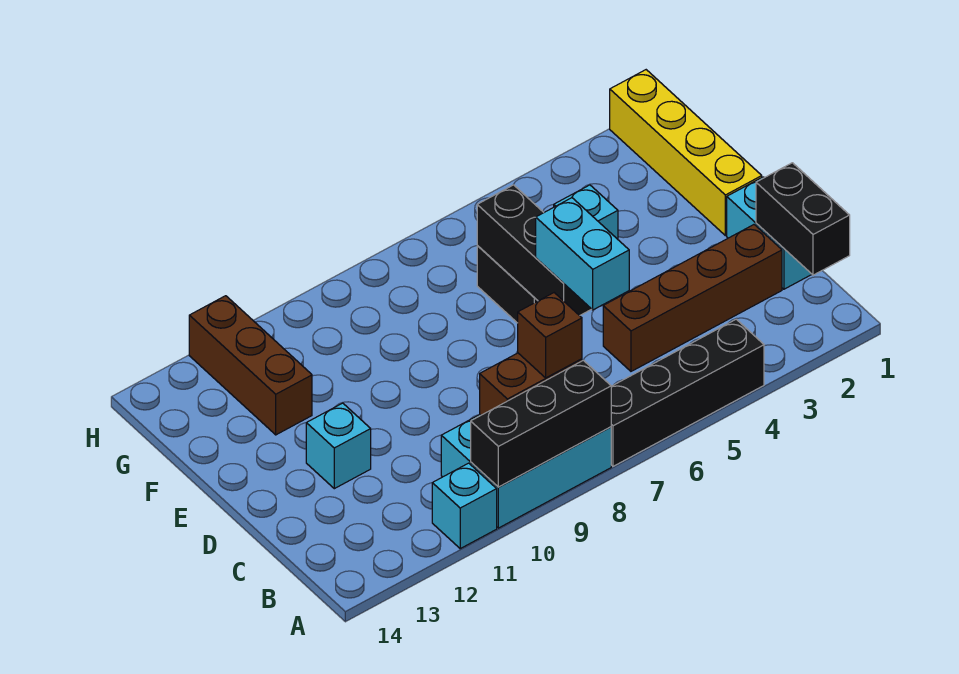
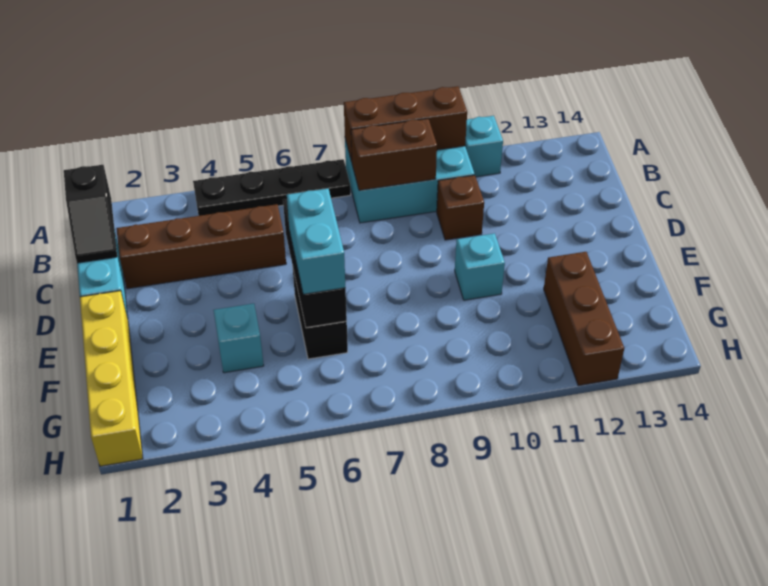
black brick A4:A7 level 1 -> black plate A4:A7 level 1
black brick A8:A10 level 2 -> brown brick A8:A10 level 2
black brick B1:C1 level 2 -> black slope B1:C1 level 2 top B
brown brick B8 level 3 -> brown brick C10 level 1
cyan brick C6:D6 level 3 -> cyan brick E6:F6 level 3
cyan brick D12 level 1 -> cyan brick E10 level 1

